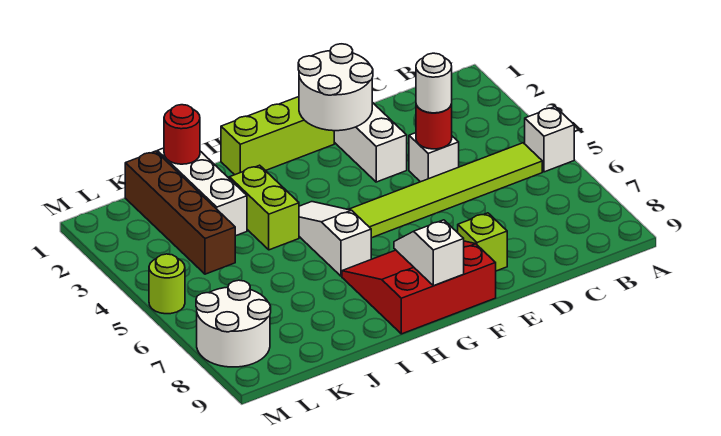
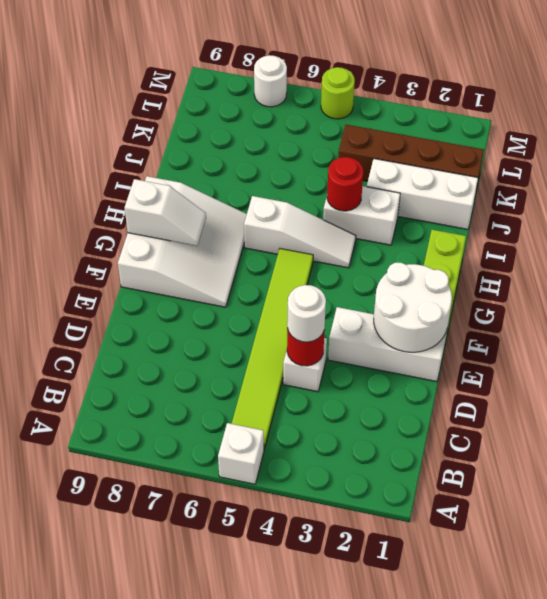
lime brick E8 level 1 -> none
red slope F7:H9 level 1 top 9 -> white slope F7:H9 level 1 top 9
lime brick I3:I4 level 1 -> white brick I3:I4 level 1
red round brick J1 level 2 -> red round brick I4 level 2
white round brick L7:M8 level 1 -> white round brick M7 level 1

